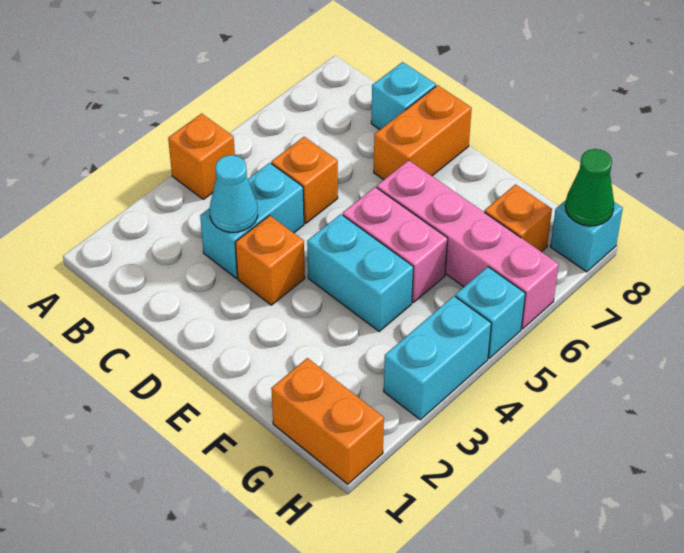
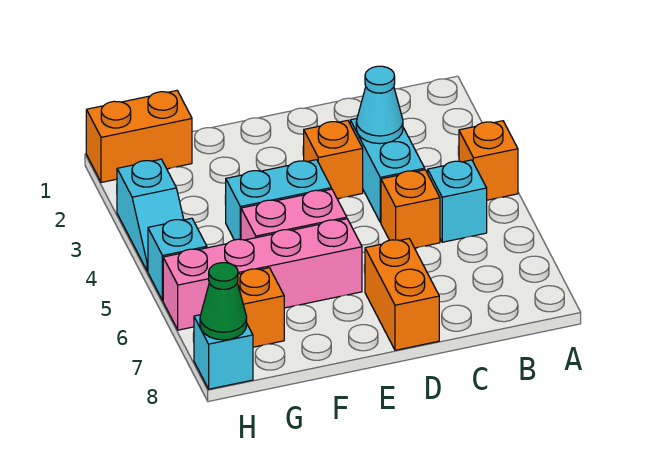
cyan brick C8 level 1 -> cyan brick B5 level 1
cyan brick H3:H4 level 1 -> cyan slope H3:H4 level 1 top 3

